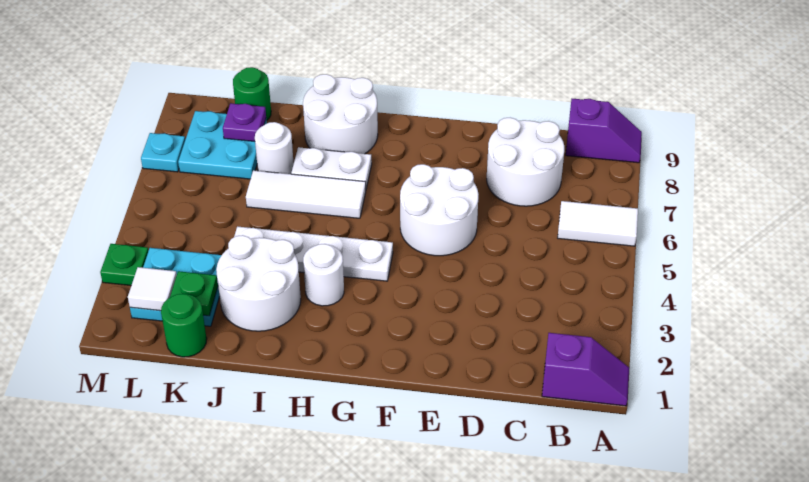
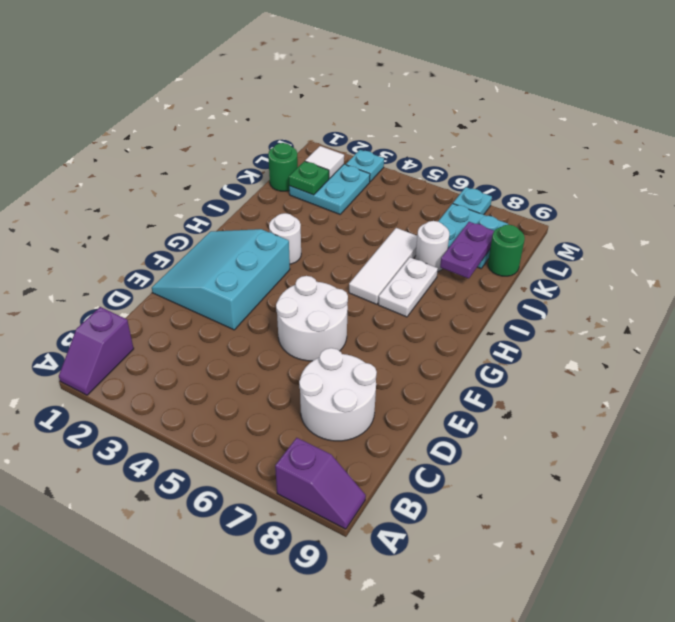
white tile A6:B6 level 1 -> none
purple slope A9:B9 level 1 top B -> purple slope A8:A9 level 1 top 8
none -> cyan slope E1:G3 level 1 top 3
white plate G4:J4 level 1 -> none
white round brick H8:I9 level 1 -> none
white round brick I2:J3 level 1 -> none
purple plate K8 level 2 -> purple plate J8:K8 level 2
green plate M3 level 1 -> cyan plate M3 level 1

